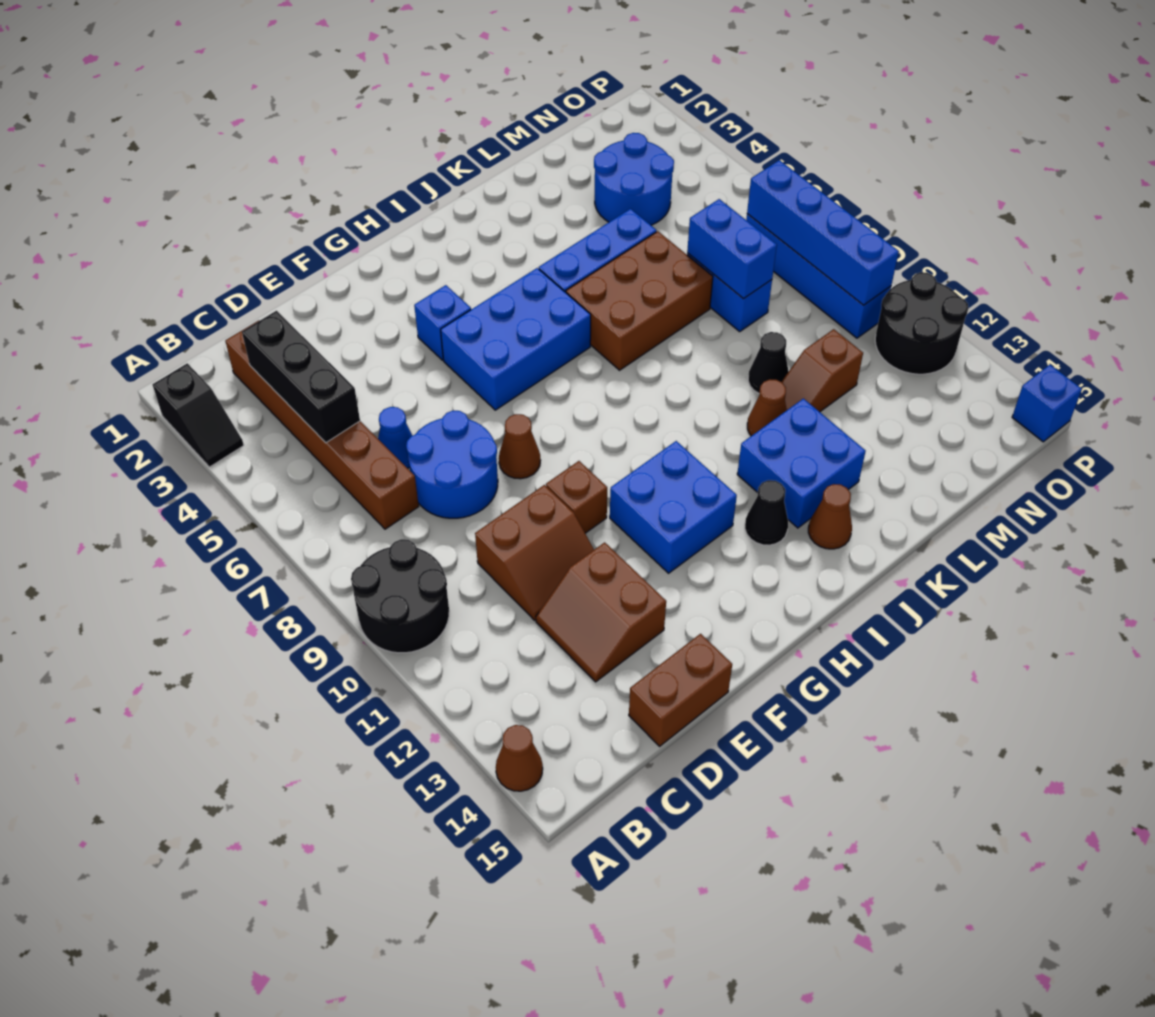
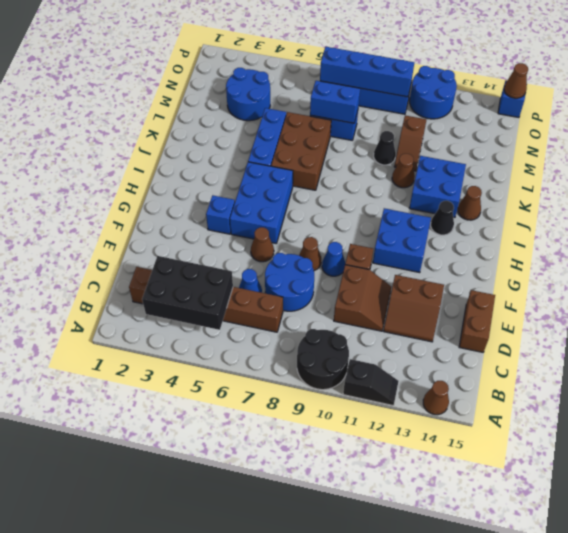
black slope A2:A3 level 1 top 2 -> black slope A11:A12 level 1 top 11
black brick C3:C5 level 2 -> black brick B3:C5 level 2
none -> brown cone F6 level 1
none -> blue cone F9 level 1
black round brick O11:P12 level 1 -> blue round brick O11:P12 level 1
none -> brown cone P15 level 2

